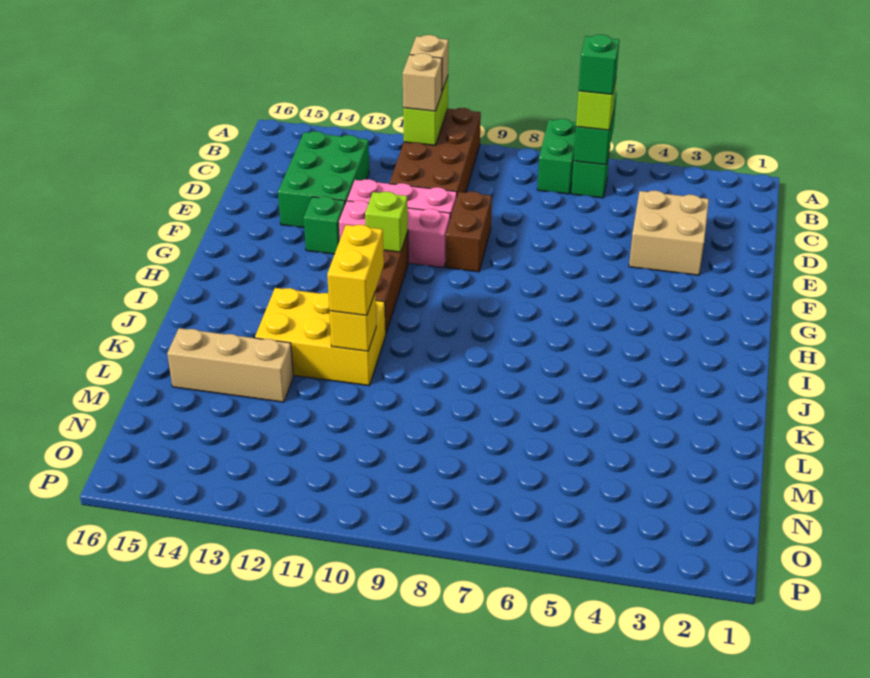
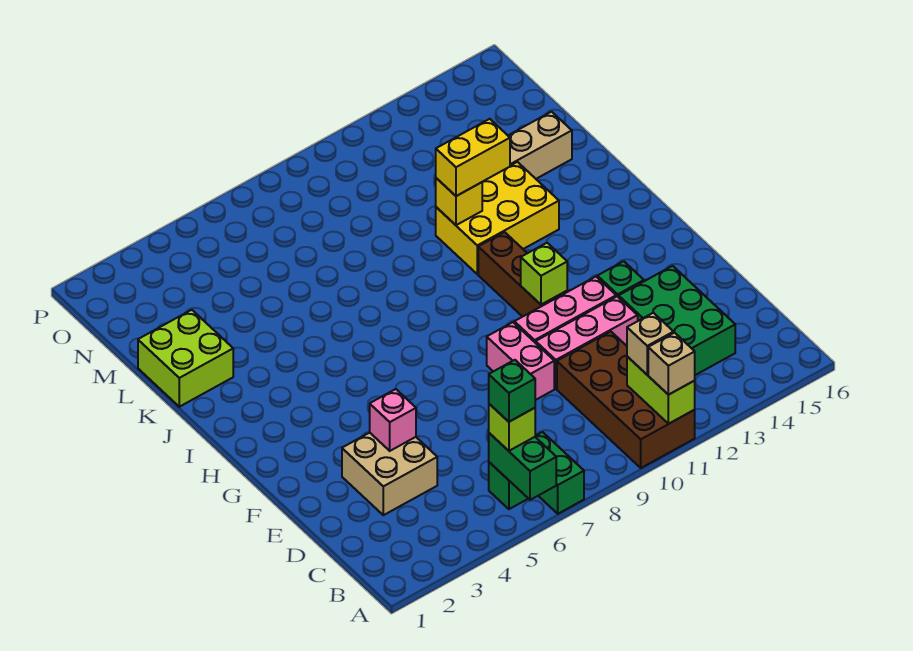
none -> pink brick E4 level 2
brown brick E9:F9 level 1 -> pink brick E9:F9 level 1
yellow brick J11:K11 level 3 -> yellow brick K11:K12 level 3
none -> lime brick K1:L2 level 1

